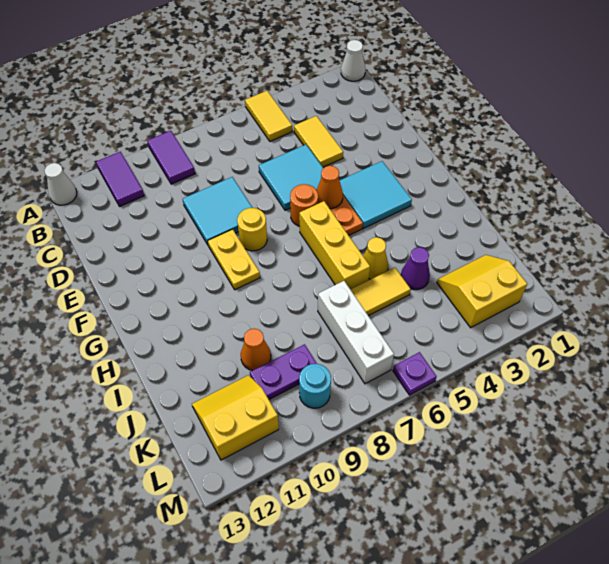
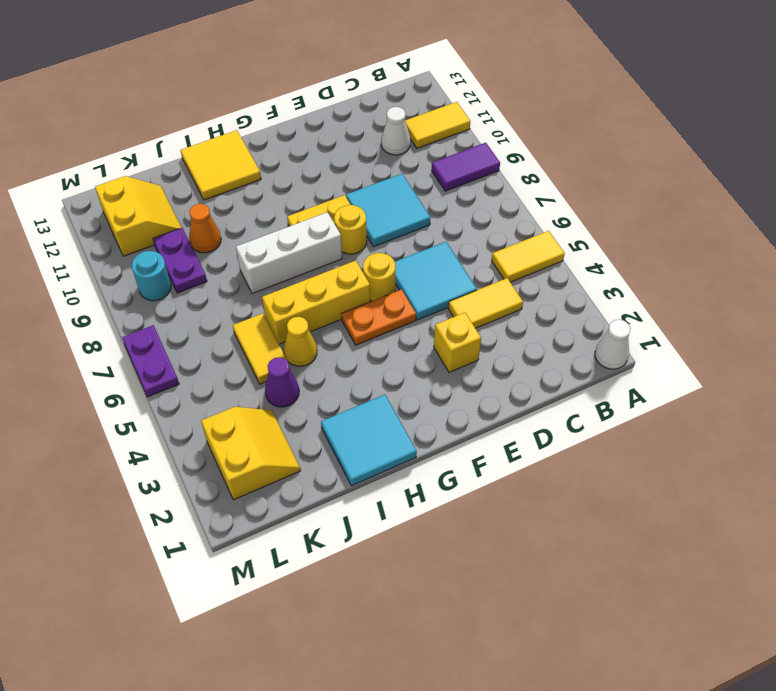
purple tile A11:B11 level 1 -> yellow tile A11:B11 level 1
white cone A13 level 1 -> white cone C11 level 1
none -> yellow brick E3 level 1
cyan tile F3:G4 level 1 -> cyan tile H1:I2 level 1
orange cone F5 level 2 -> none
orange round brick F6 level 1 -> yellow round brick F6 level 1
none -> yellow tile H12:I13 level 1
white brick J7:L7 level 1 -> white brick G8:I8 level 1
purple plate M6 level 1 -> purple plate M6:M7 level 1

